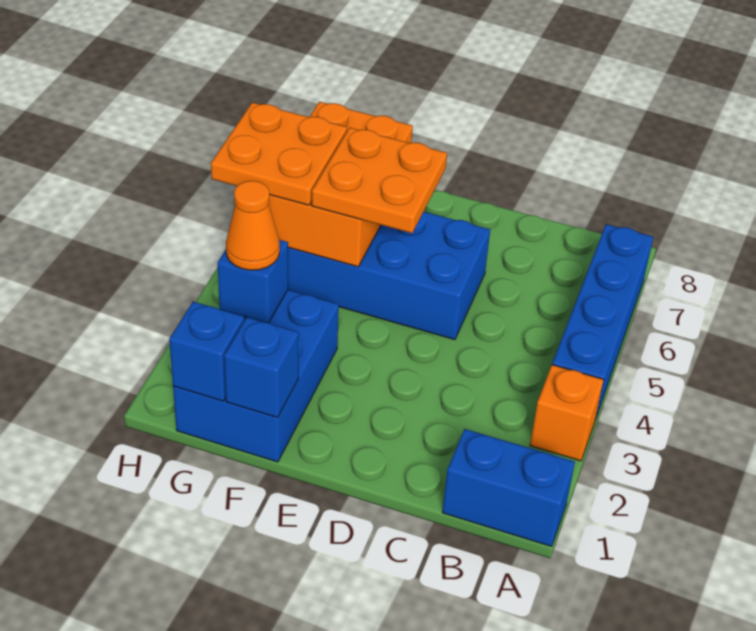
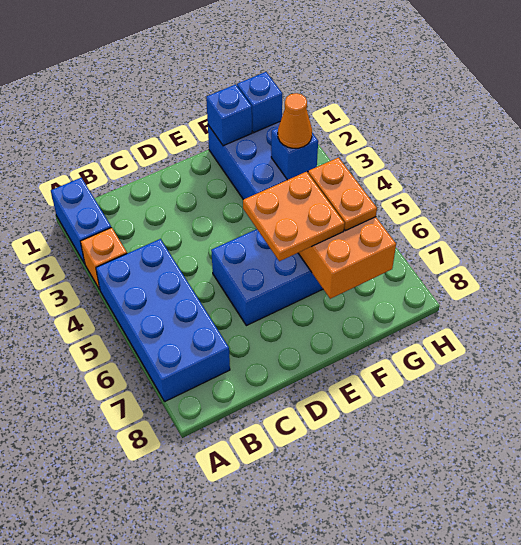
blue brick A1:B1 level 1 -> blue brick A1:A2 level 1
blue brick A4:A7 level 1 -> blue brick A4:B7 level 1
orange plate G5:H6 level 3 -> orange plate G5:G6 level 3

